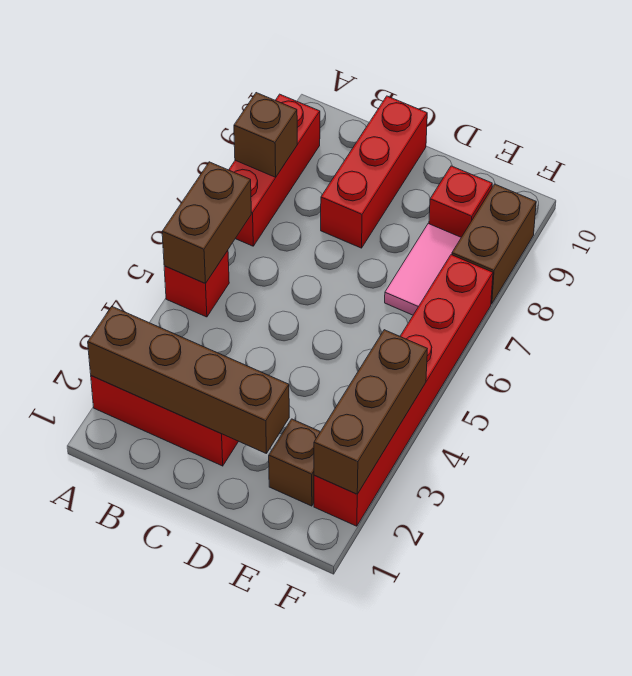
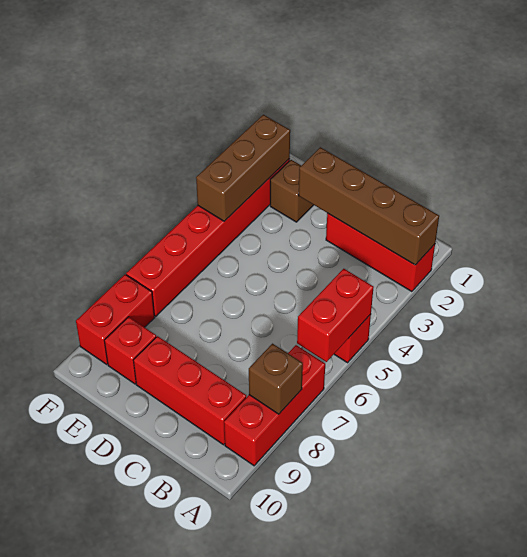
brown brick A5:A6 level 2 -> red brick A5:A6 level 2
red brick C8:C10 level 1 -> red brick B9:D9 level 1
pink tile E7:E8 level 1 -> none
brown brick F8:F9 level 1 -> red brick F8:F9 level 1

